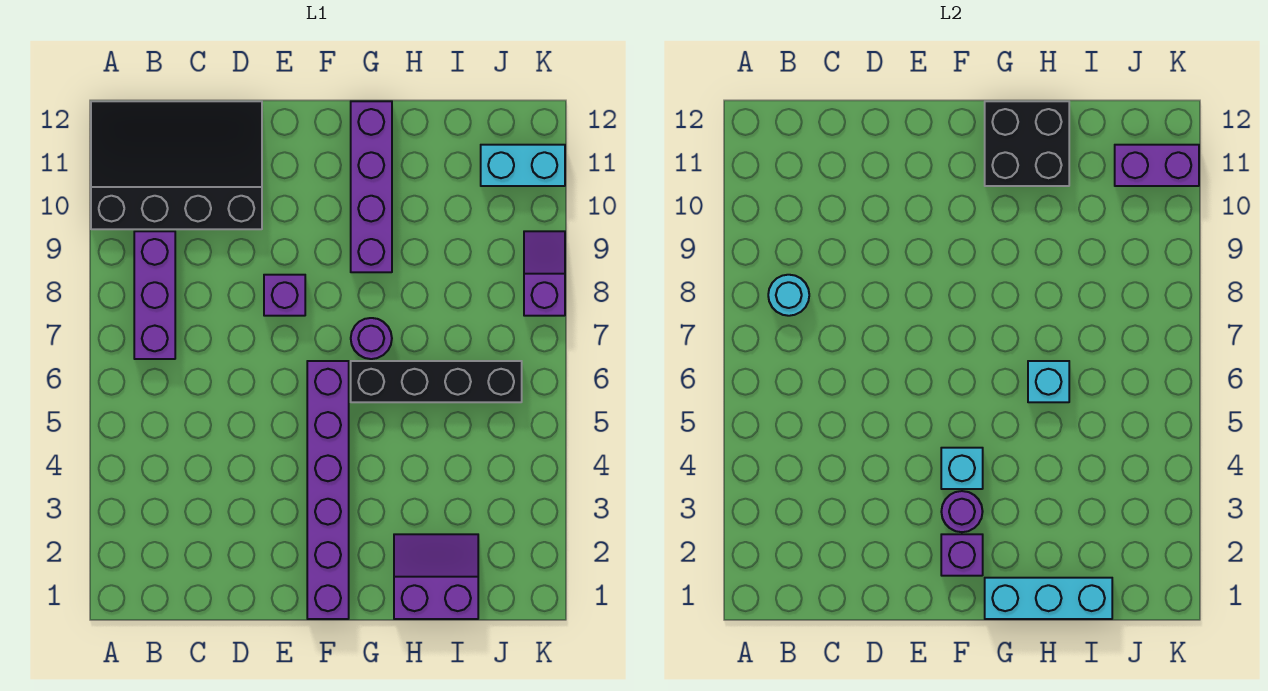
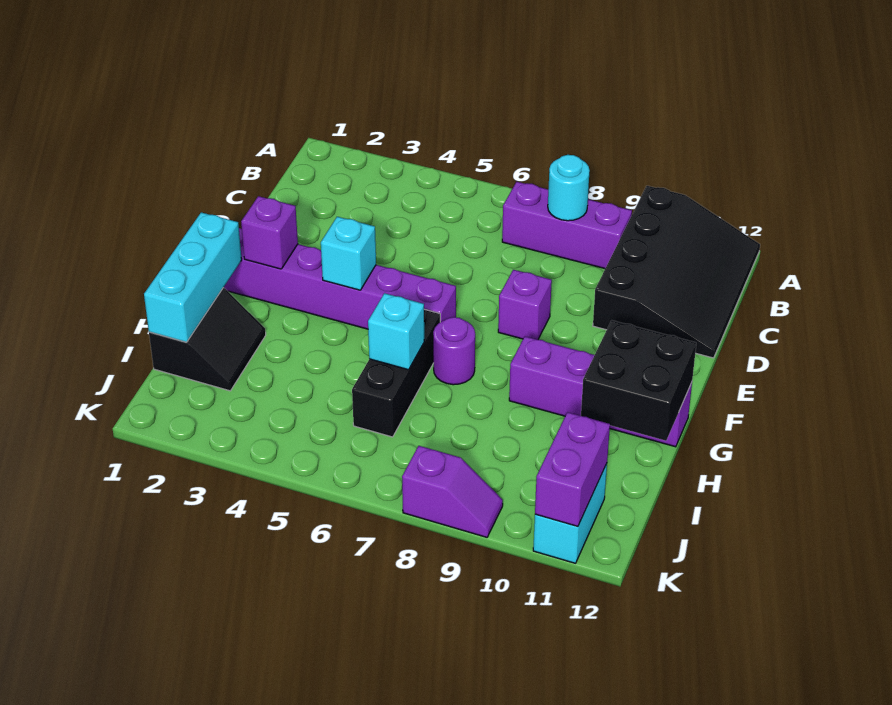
purple round brick F3 level 2 -> none
black brick G6:J6 level 1 -> black brick G6:I6 level 1
purple slope H1:I2 level 1 top 1 -> black slope H1:I2 level 1 top 1

